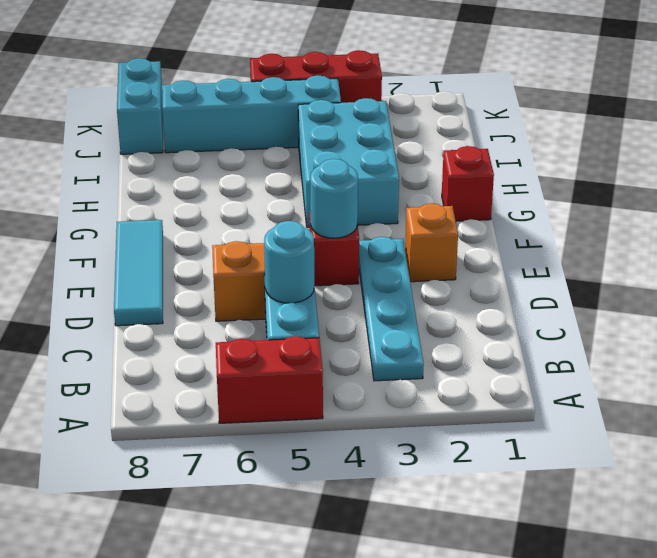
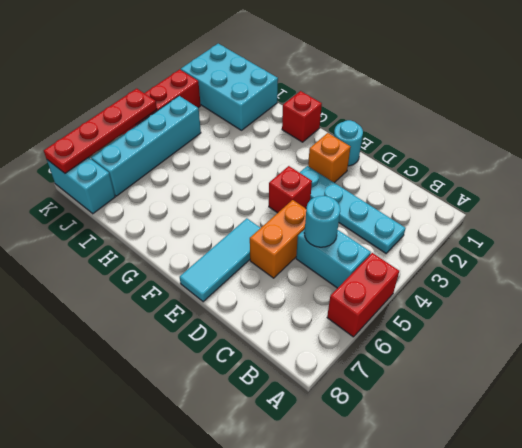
cyan tile D8:F8 level 1 -> cyan tile E6:E8 level 1
cyan round brick E4 level 2 -> cyan round brick E1 level 1
cyan brick G3:I4 level 1 -> cyan brick I1:K2 level 1
none -> red plate K5:K8 level 2

